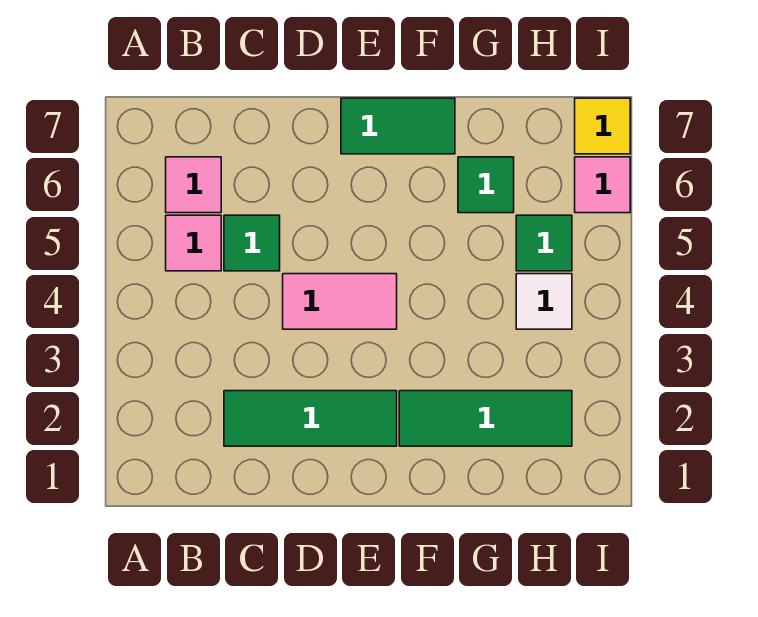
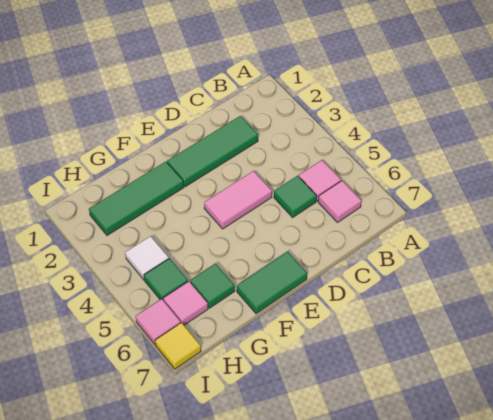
none -> pink tile H6 level 1

